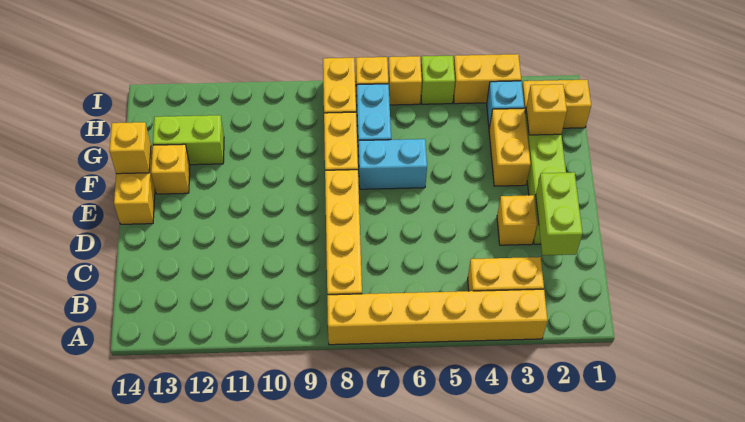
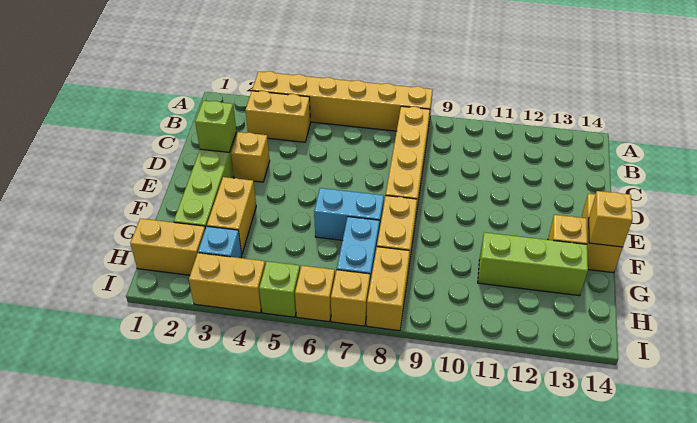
lime brick C2:D2 level 2 -> lime brick D2 level 2
yellow brick G2 level 2 -> none
lime brick G12:G13 level 1 -> lime brick G11:G13 level 1

